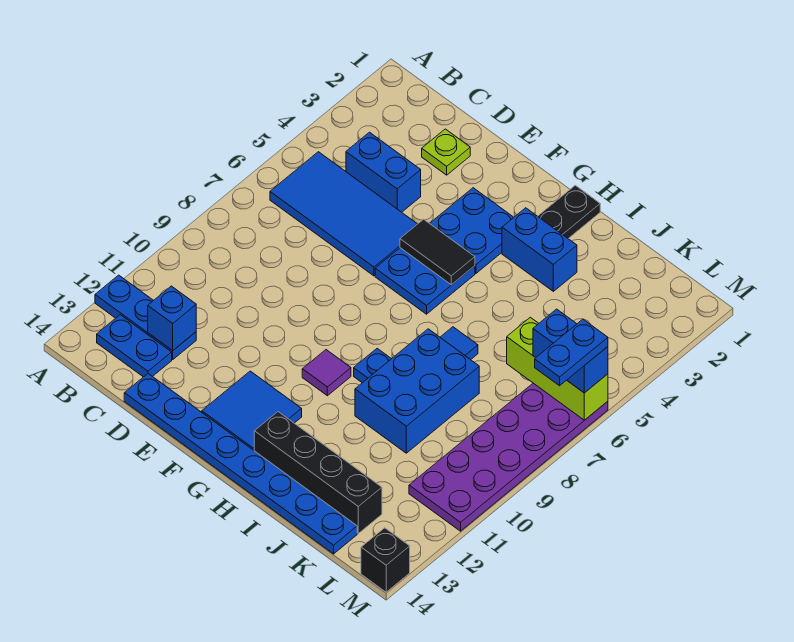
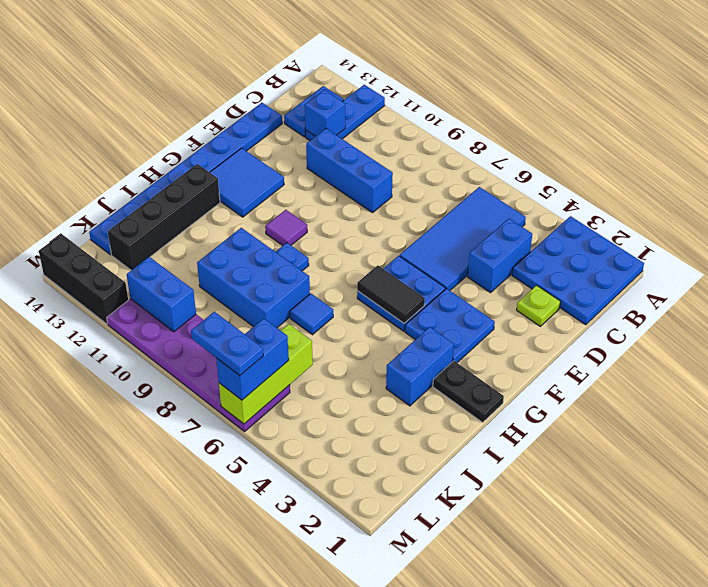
none -> blue plate A1:C3 level 1
none -> blue brick D9:D11 level 1
black tile F5:G5 level 2 -> black tile G5:G6 level 2
none -> blue brick L10:L11 level 2
black brick M14 level 1 -> black brick M12:M14 level 1

